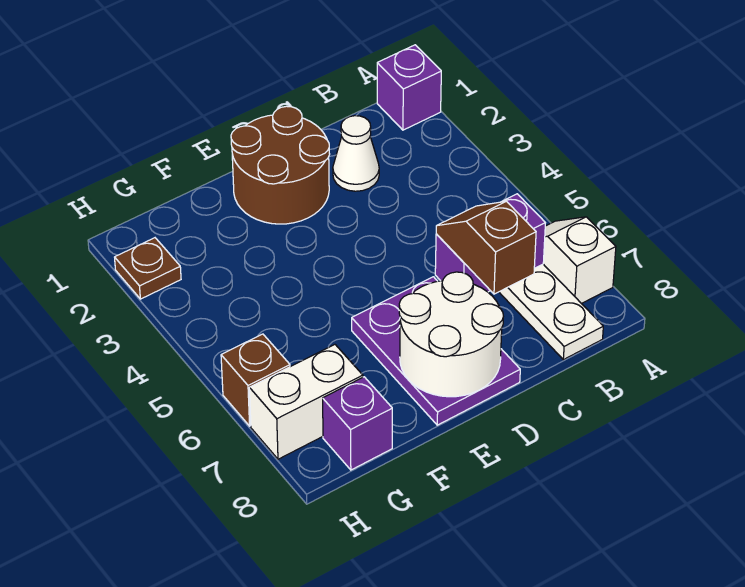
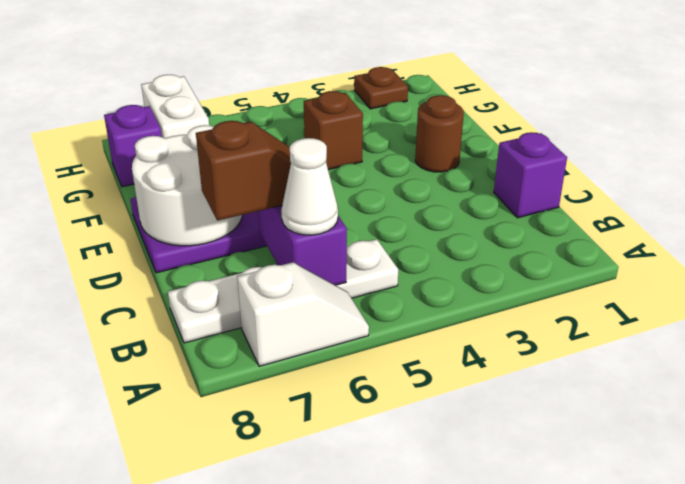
purple brick A1 level 1 -> purple brick C1 level 1
white cone C2 level 1 -> white cone B6 level 3
brown round brick D1:E2 level 1 -> brown round brick E2 level 1
brown brick H6 level 1 -> brown brick F4 level 1

